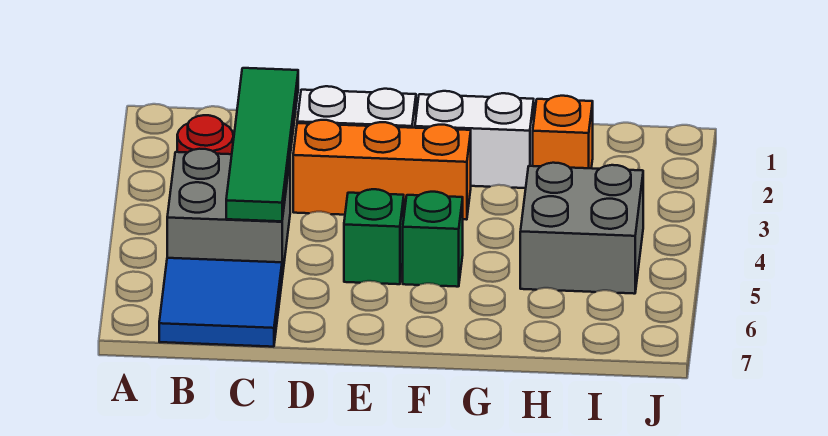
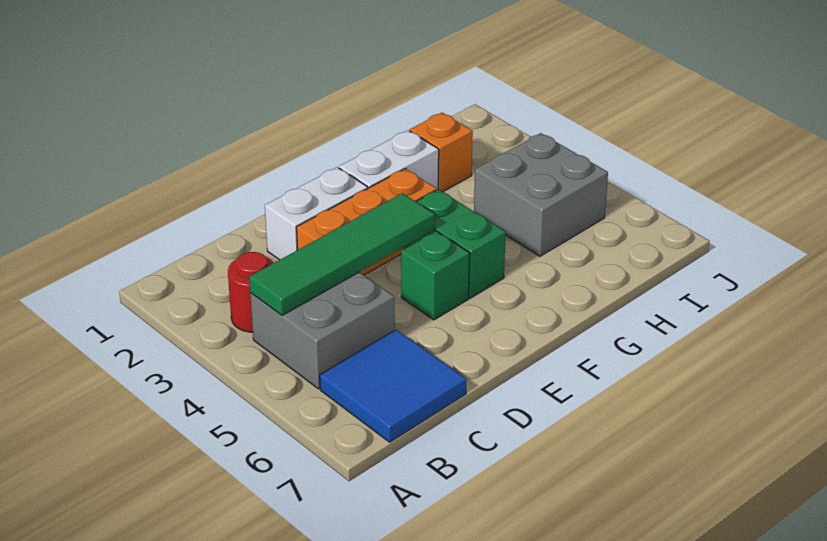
green tile C2:C5 level 2 -> green tile B4:E4 level 2
green brick F5 level 1 -> green brick F4:F5 level 1

